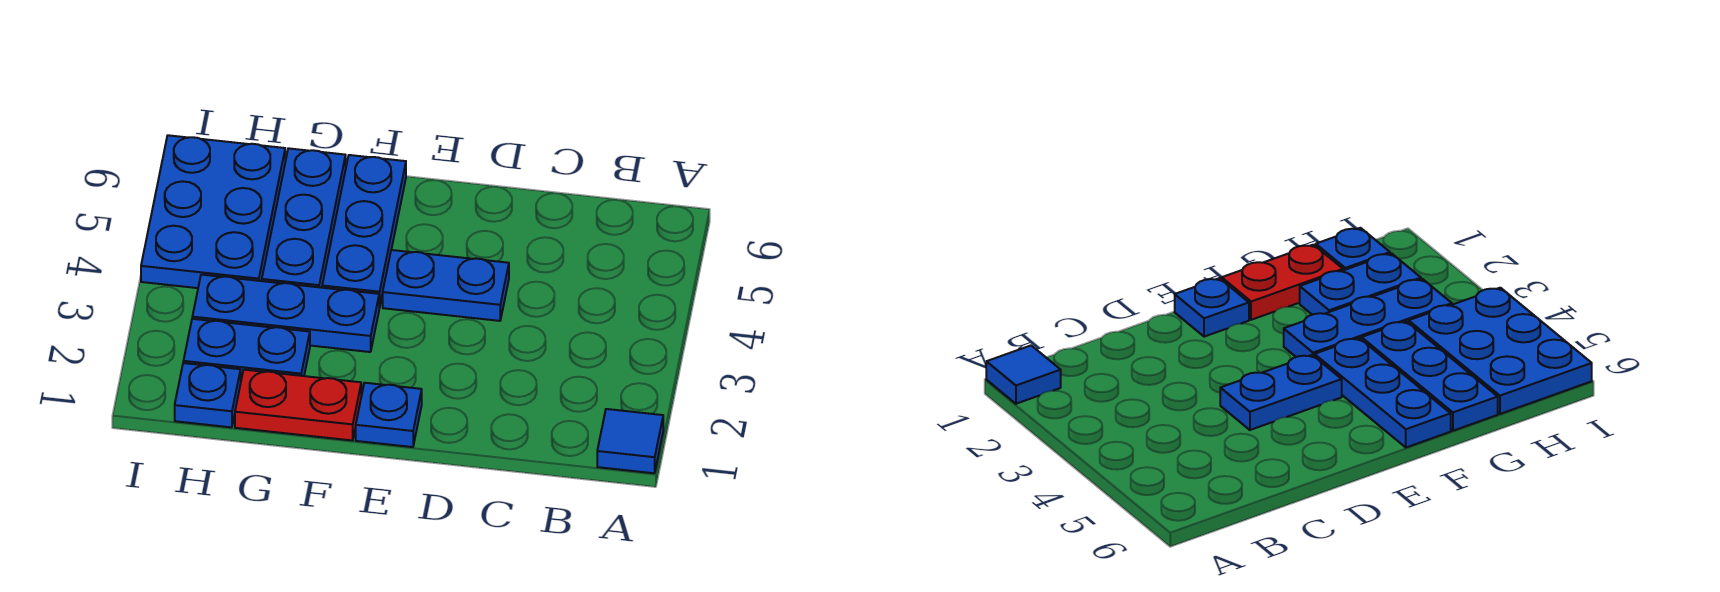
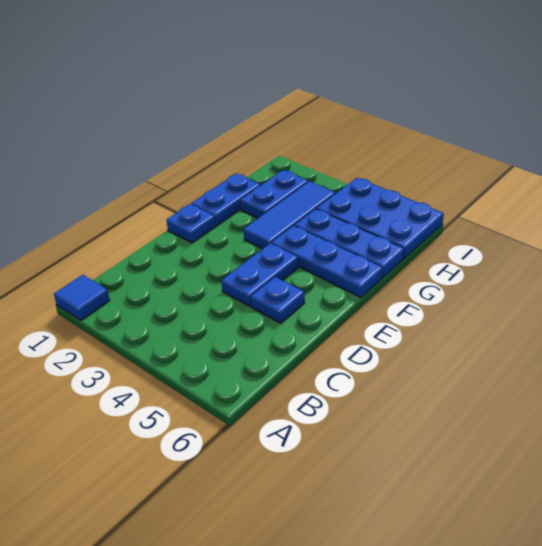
red plate F1:G1 level 1 -> blue plate F1:G1 level 1
blue plate F3:H3 level 1 -> blue tile F3:H3 level 1
blue plate H1 level 1 -> blue plate D5 level 1

